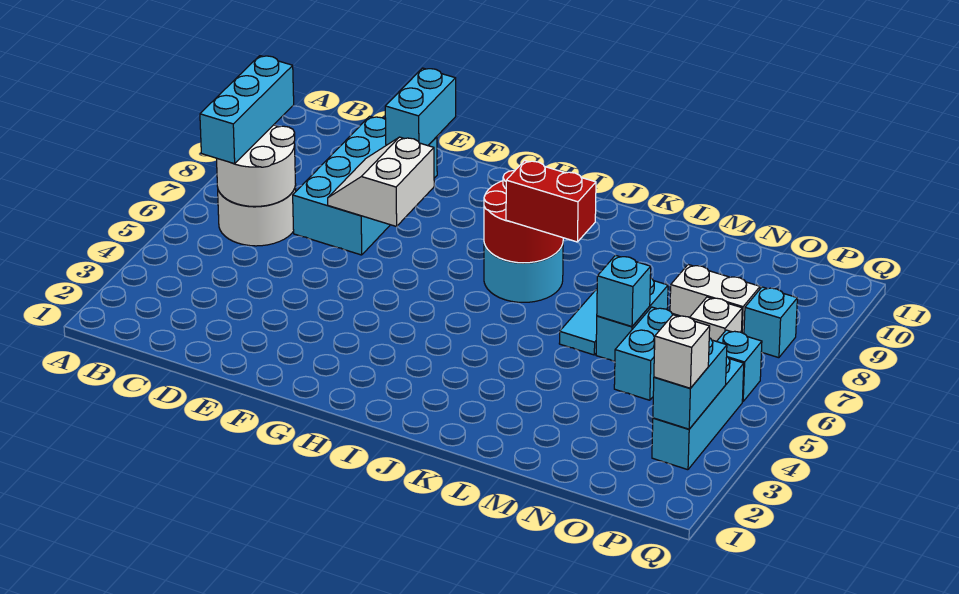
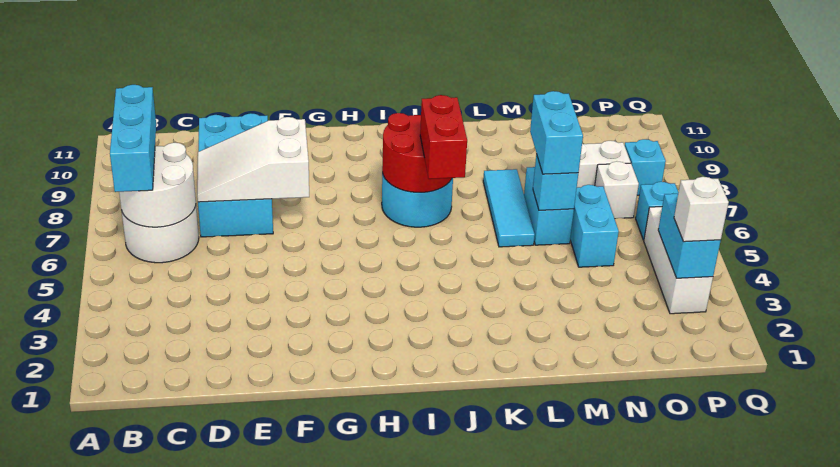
white slope E7:F8 level 2 top F -> white slope D7:F8 level 2 top F
cyan brick E10:E11 level 2 -> cyan brick M6:M7 level 3
red brick J7:K7 level 3 -> red brick J6:J7 level 3
cyan brick P3:P5 level 1 -> white brick P3:P5 level 1

